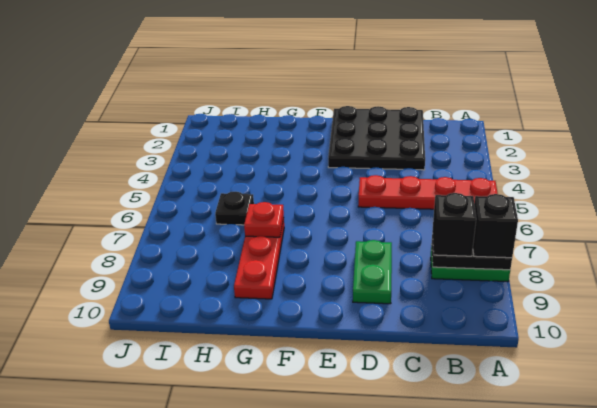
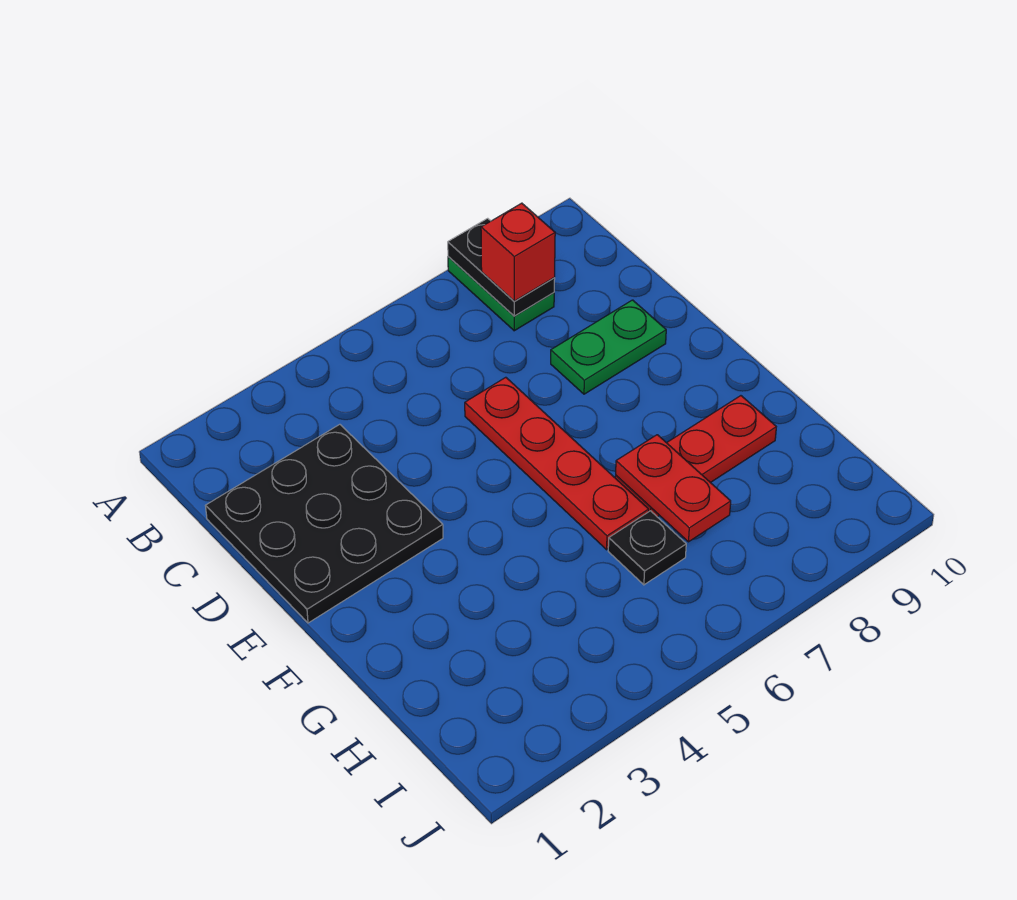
red plate A5:D5 level 1 -> red plate D6:G6 level 1
black brick A8 level 3 -> none
black brick B8 level 3 -> red brick B8 level 3
red plate G7 level 2 -> red plate G7:H7 level 2

